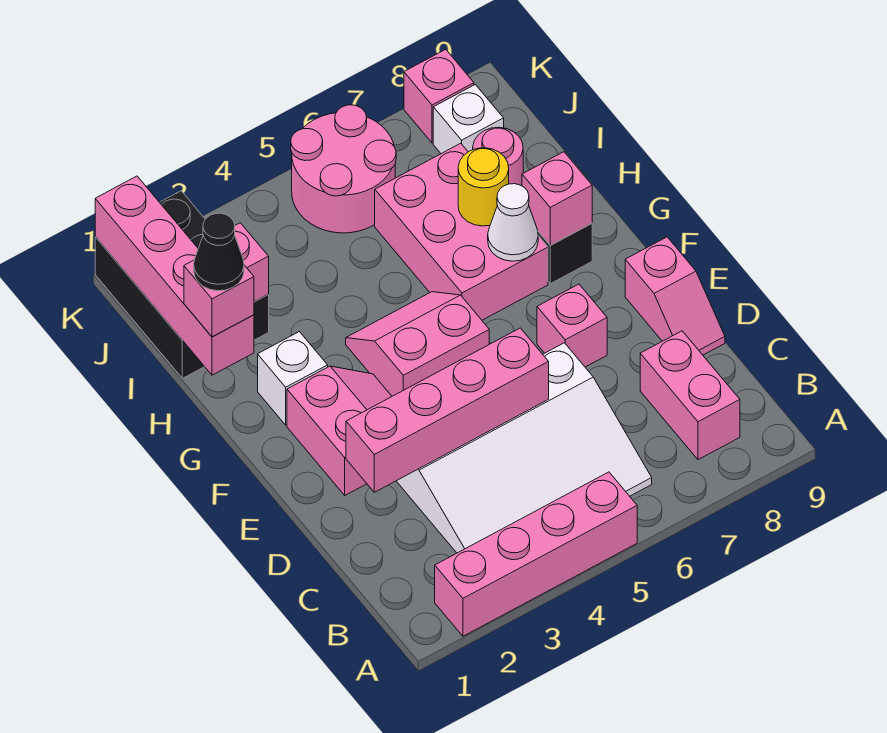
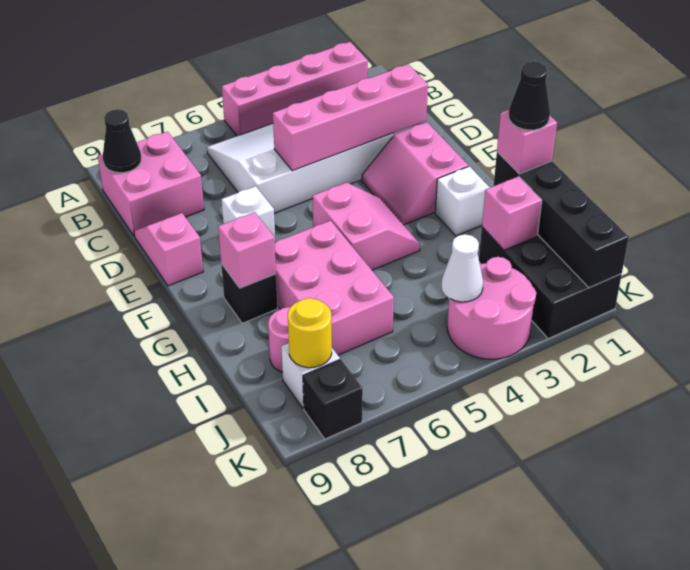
pink brick B8:C8 level 1 -> pink brick B8:C9 level 1
none -> black cone B9 level 2
pink brick E7 level 1 -> white brick E7 level 1
pink slope F4:G5 level 1 top F -> pink slope F4:G5 level 1 top 5
white cone G7 level 2 -> white cone J4 level 2
pink brick H1:K1 level 2 -> black brick H1:K1 level 2
yellow round brick H7 level 2 -> yellow round brick J8 level 2
pink round brick J5:K6 level 1 -> pink round brick J3:K4 level 1
pink brick K8 level 1 -> black brick K8 level 1

